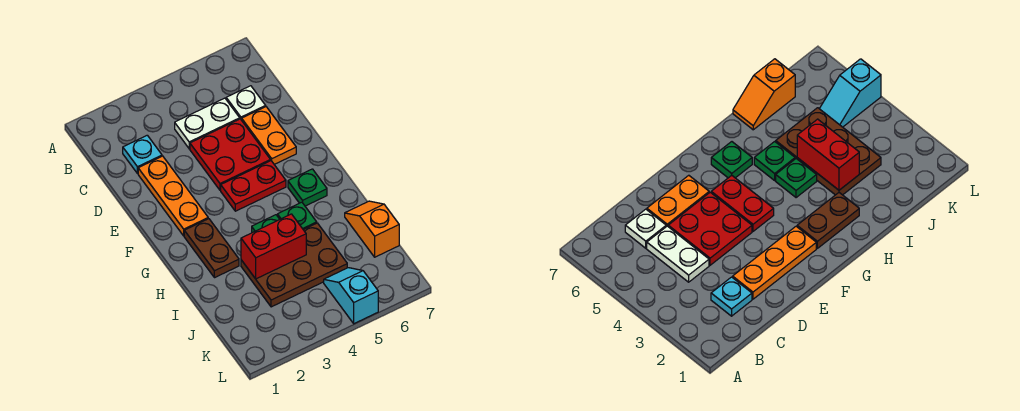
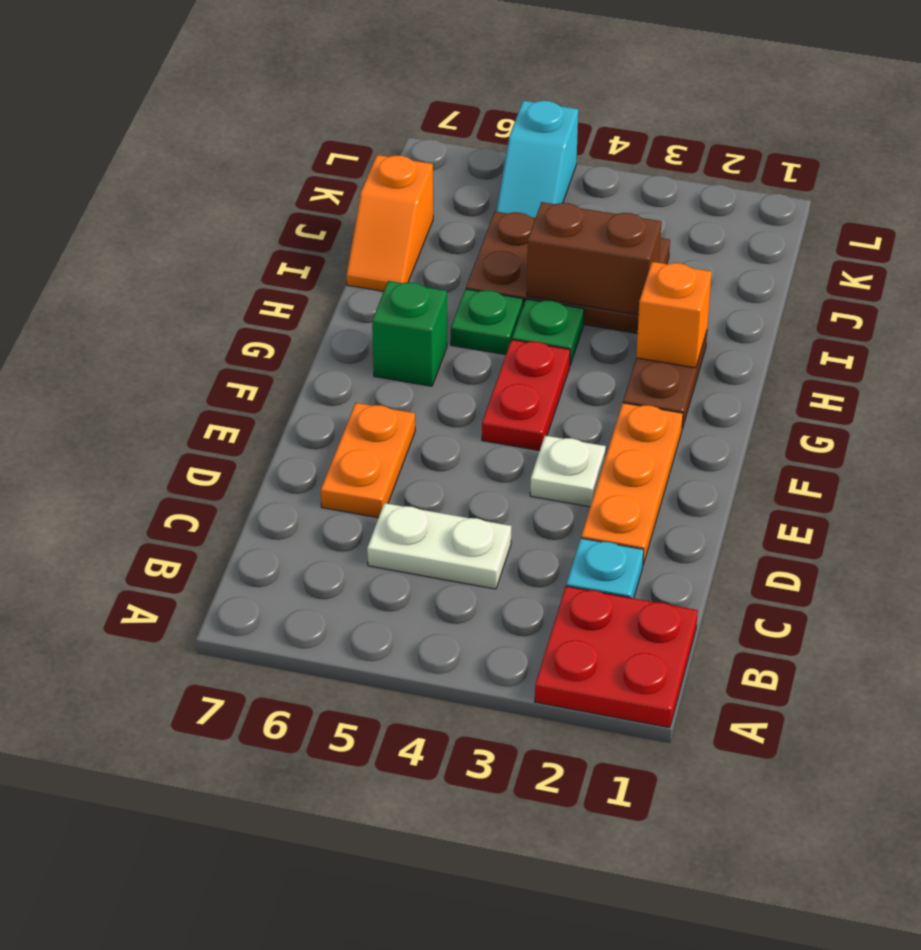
white plate C6 level 1 -> white plate E3 level 1
red plate D4:E5 level 1 -> red plate A1:B2 level 1
red plate F4:F5 level 1 -> red plate F4:G4 level 1
green plate G6 level 1 -> green brick G6 level 1
none -> orange brick H2 level 2
red brick I3:I4 level 2 -> brown brick I3:I4 level 2

